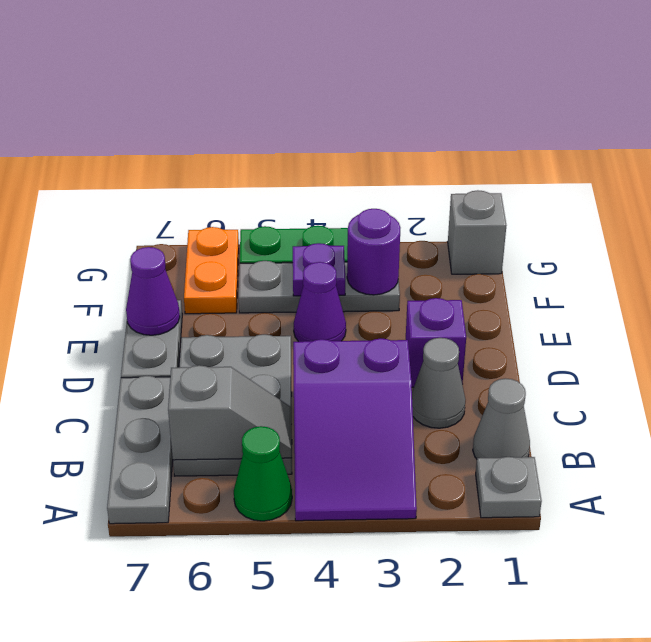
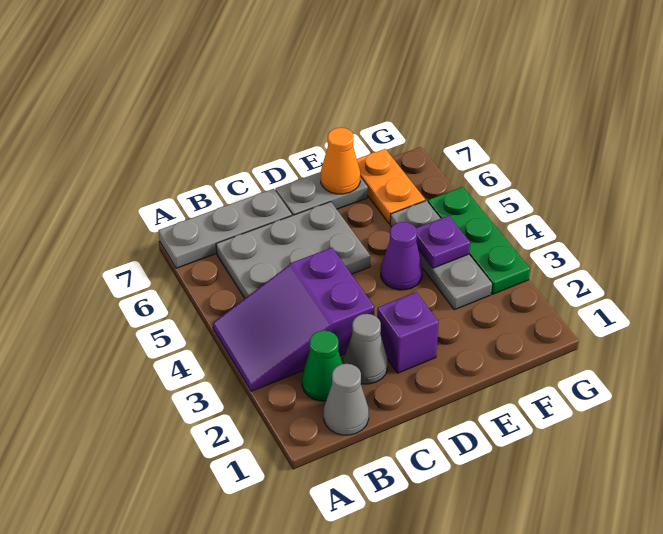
grey plate A1 level 1 -> none
green cone A5 level 1 -> green cone B2 level 1
grey slope B5:B6 level 2 top 6 -> none
purple cone E7 level 2 -> orange cone E7 level 2
purple round brick F3 level 2 -> none
orange plate F6:G6 level 1 -> orange plate F6:F7 level 1
grey brick G1 level 1 -> none

